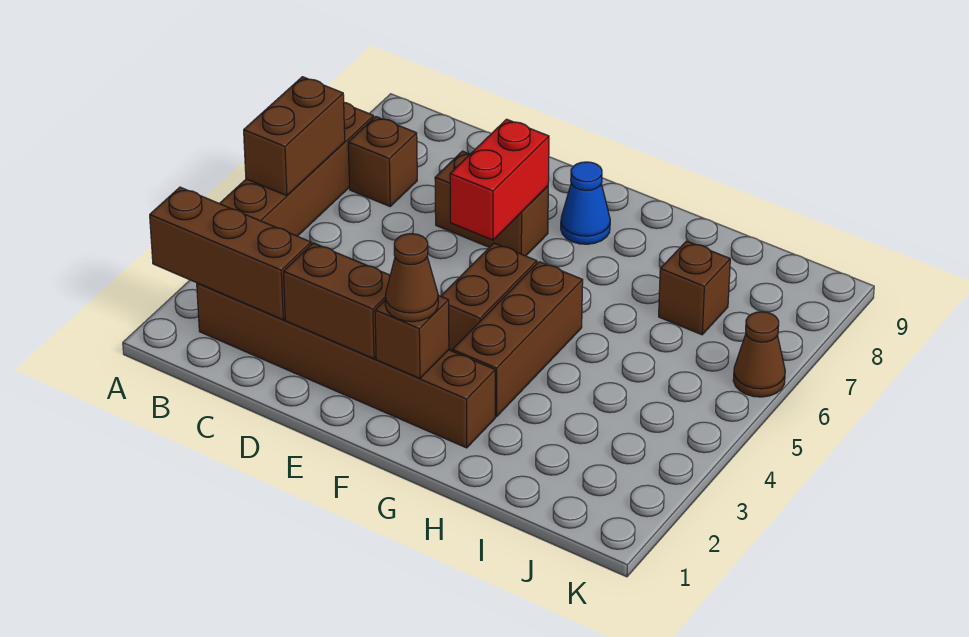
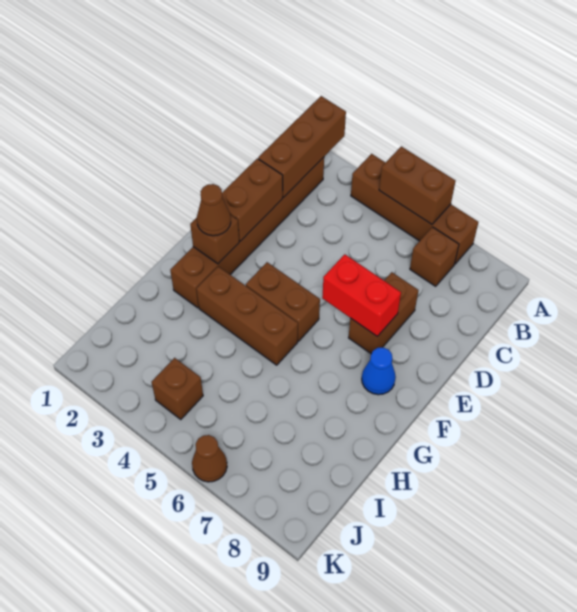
brown brick I7 level 1 -> brown brick J4 level 1

